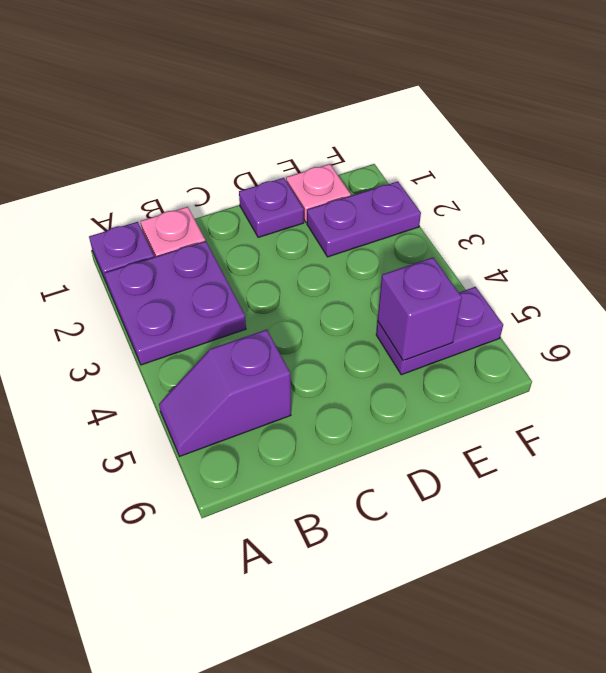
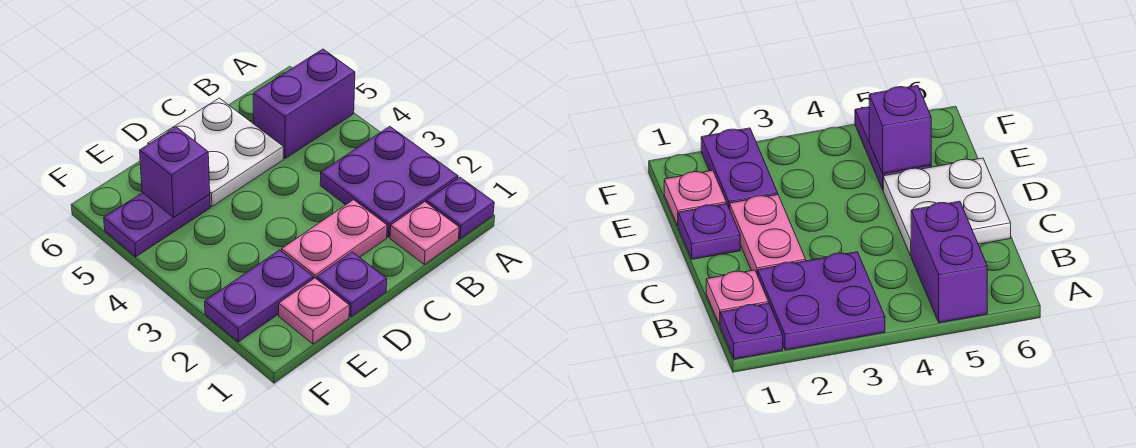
purple slope A5:B5 level 1 top B -> purple brick A5:B5 level 1
none -> pink plate C2:D2 level 1
none -> white plate C5:D6 level 1

